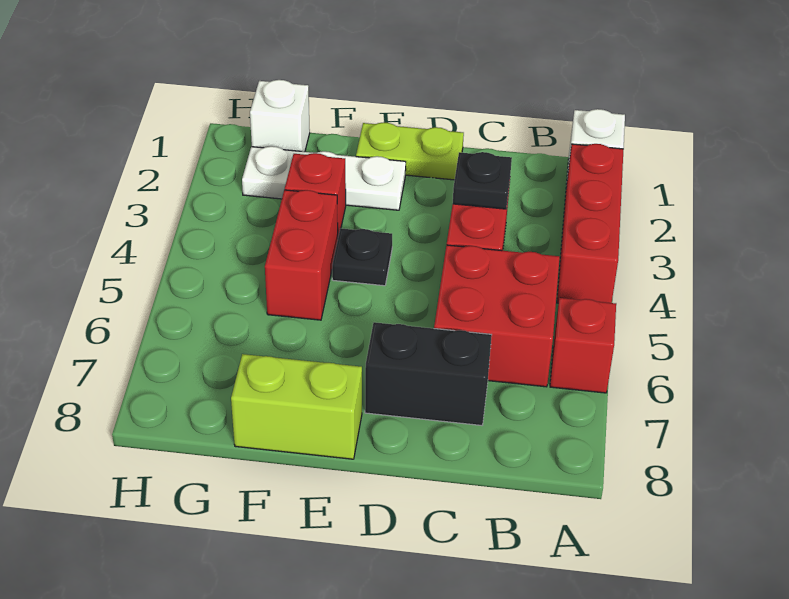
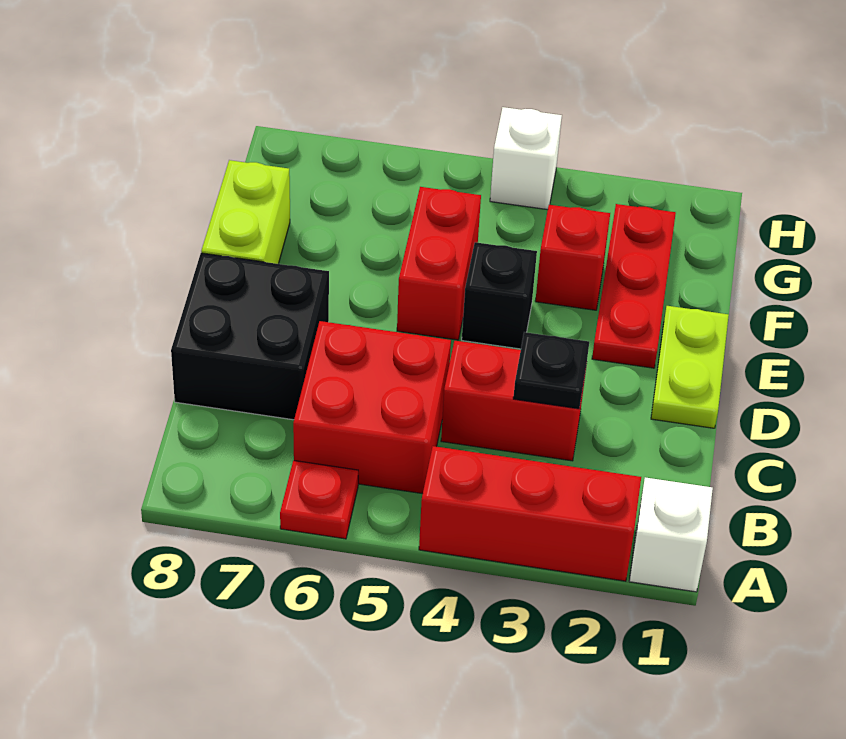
red brick A6 level 1 -> red plate A6 level 1
black brick C7:D7 level 1 -> black brick C7:D8 level 1
white plate E2:G2 level 1 -> red plate E2:G2 level 1
black plate E4 level 1 -> black brick E4 level 1
red brick F4:F5 level 1 -> red brick E5:F5 level 1
white brick G1 level 1 -> white brick H4 level 1

